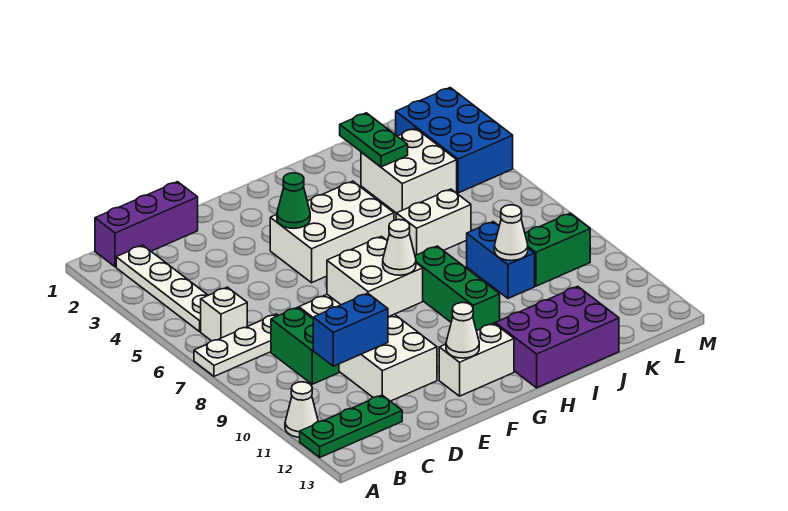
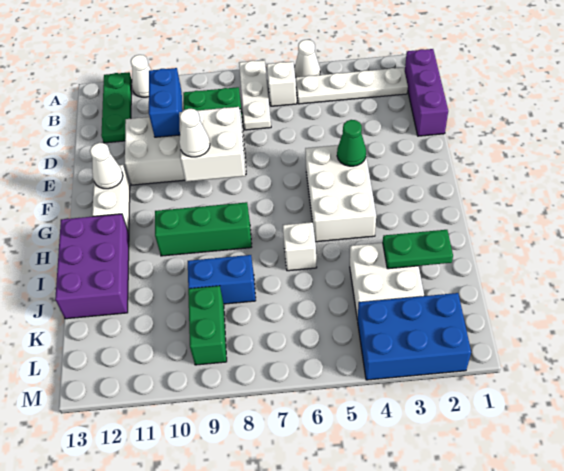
white brick I6:J6 level 1 -> white brick I6 level 1
white cone J9 level 2 -> white cone A5 level 1

